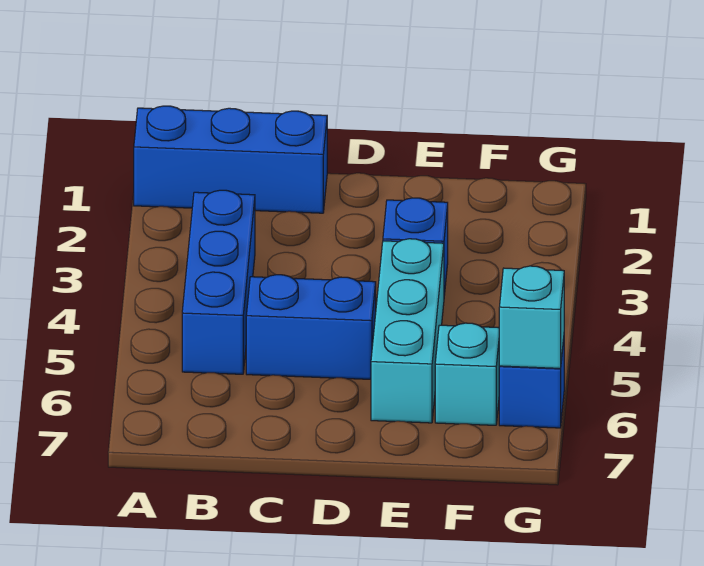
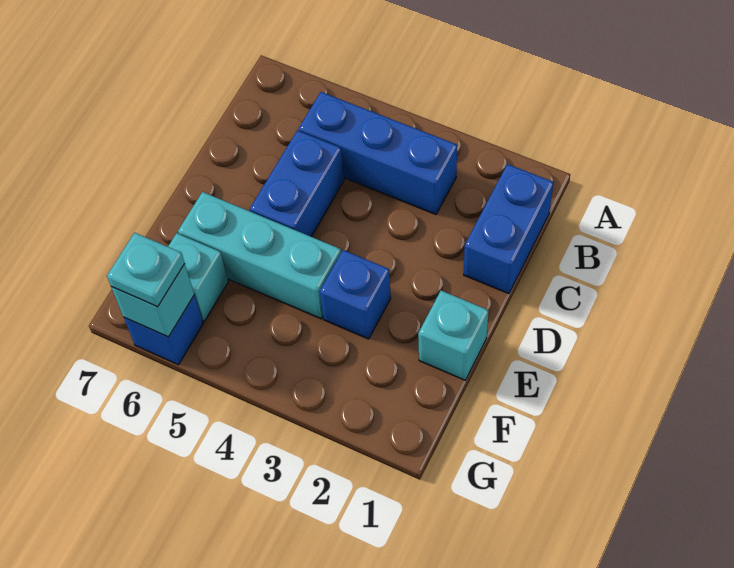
blue brick A1:C1 level 1 -> blue brick B1:C1 level 1
none -> cyan brick E1 level 1
none -> cyan plate G6 level 3

